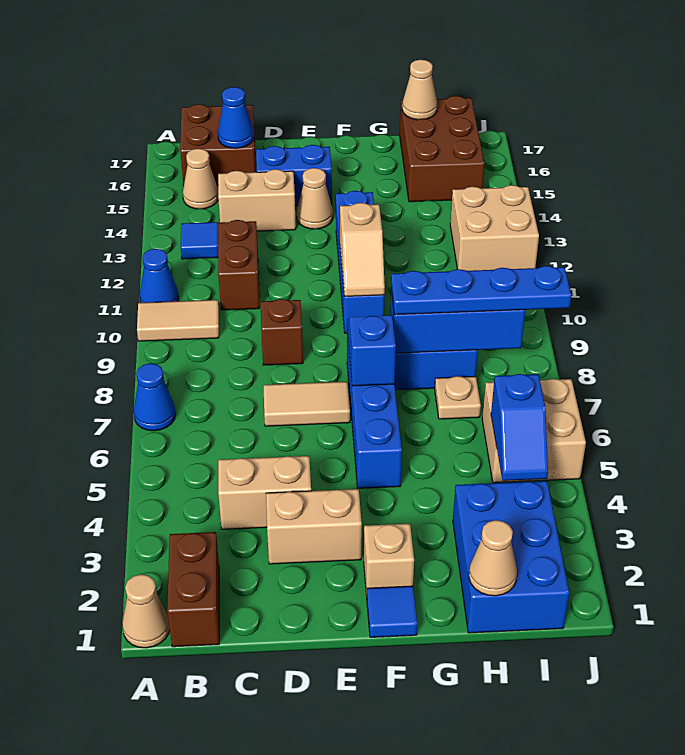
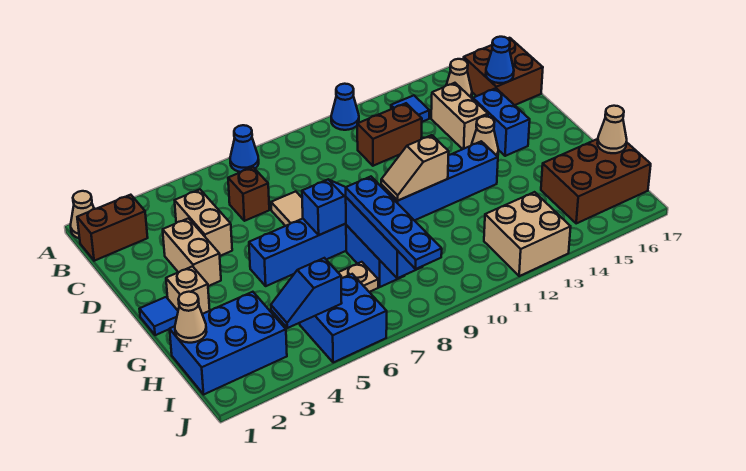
tan tile A10:B10 level 1 -> none
brown brick D9 level 1 -> brown brick C6 level 1
tan brick I5:J6 level 1 -> blue brick I5:J6 level 1

